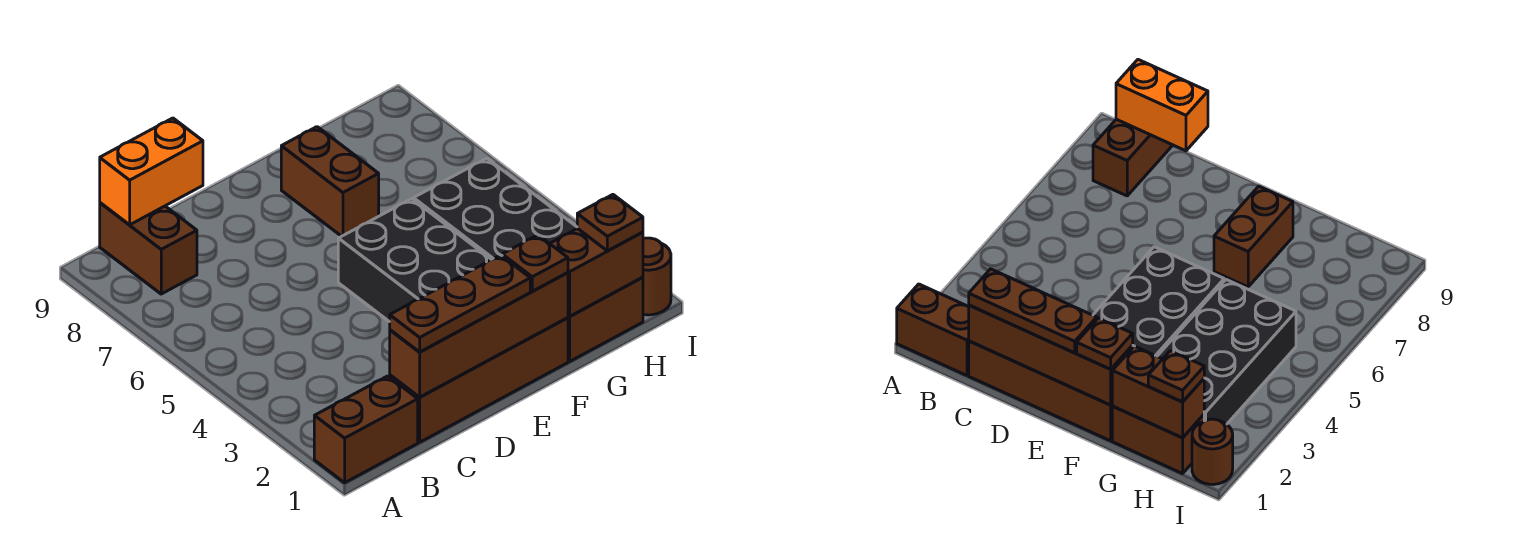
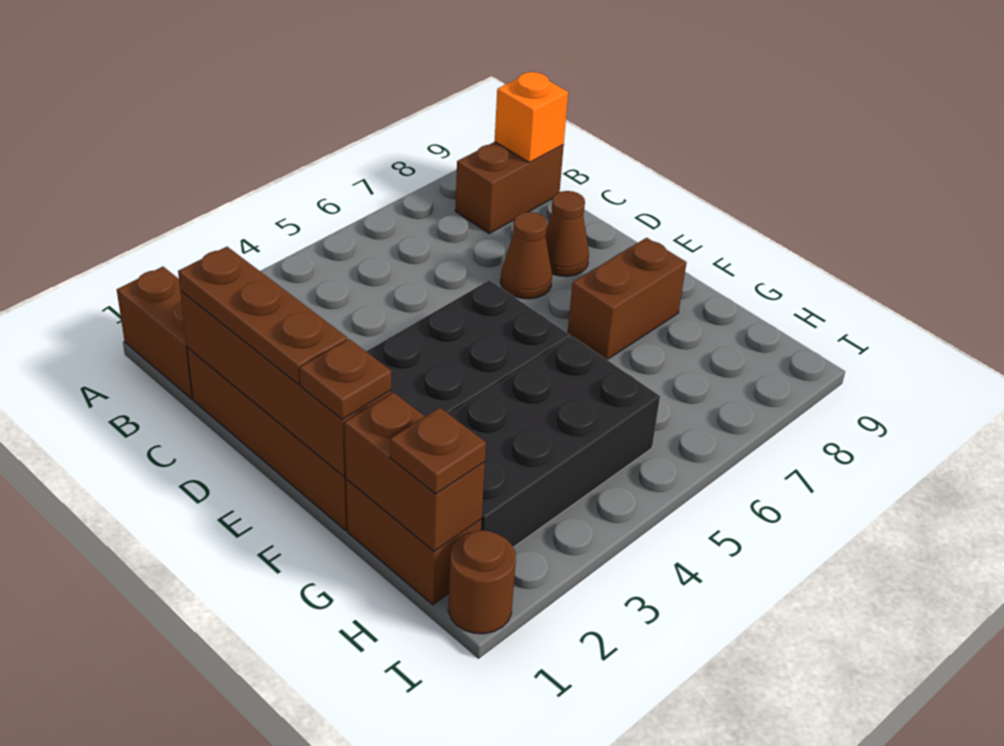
orange brick B9:C9 level 2 -> orange brick B9 level 2
none -> brown cone D7 level 1
none -> brown cone D8 level 1

